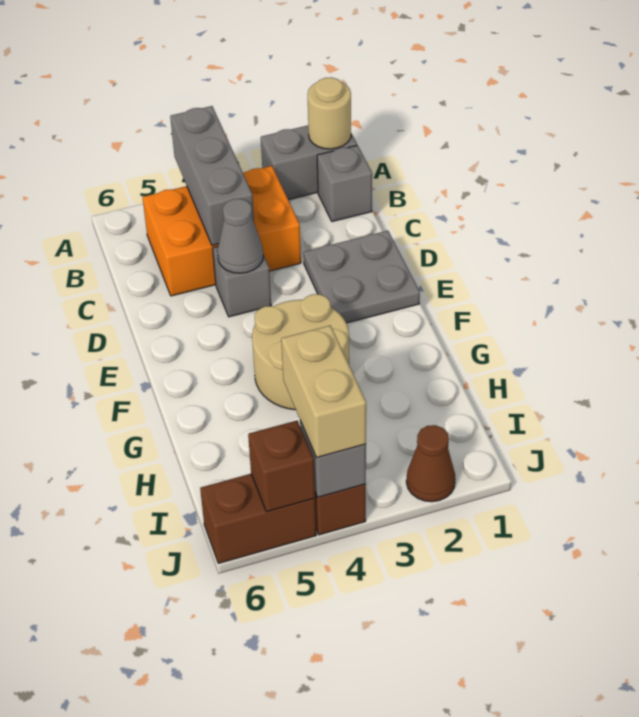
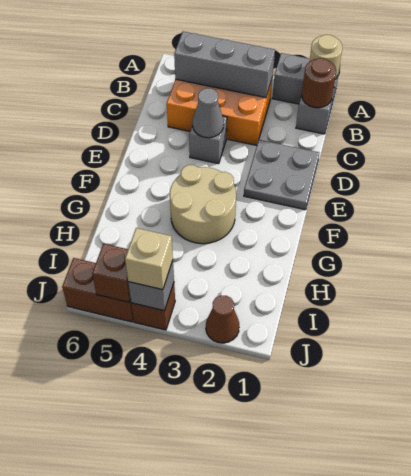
grey brick A4:C4 level 2 -> grey brick B3:B5 level 2
none -> brown round brick B1 level 2
tan brick I4:J4 level 3 -> tan brick J4 level 3

